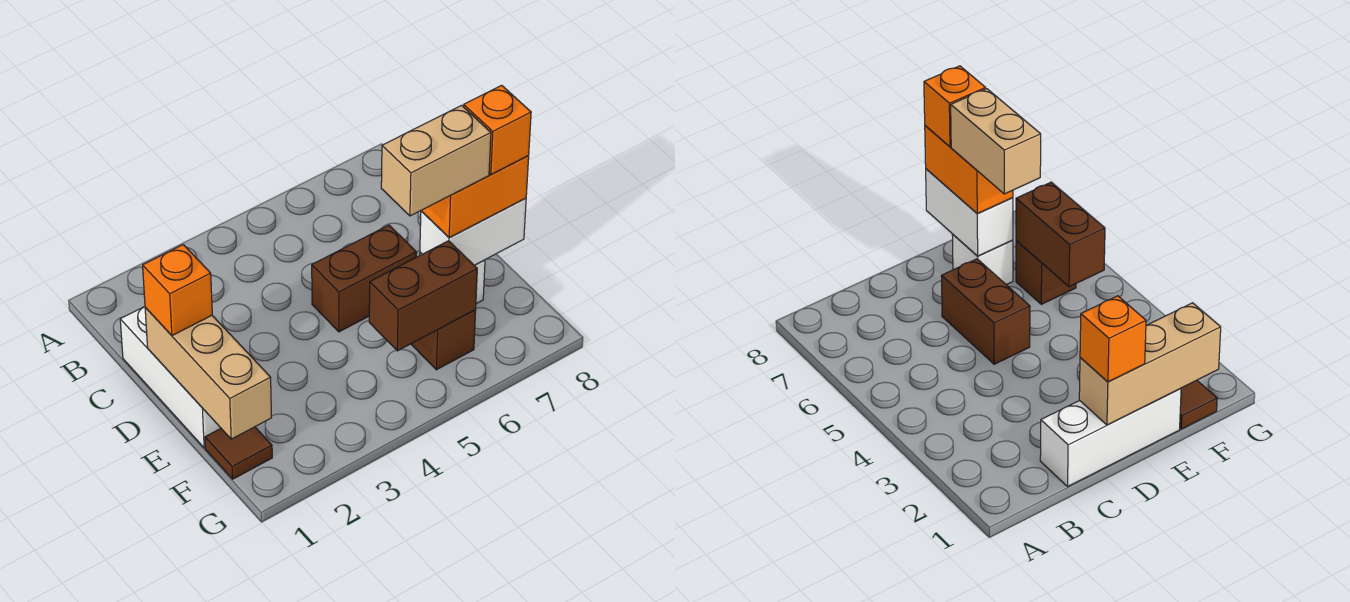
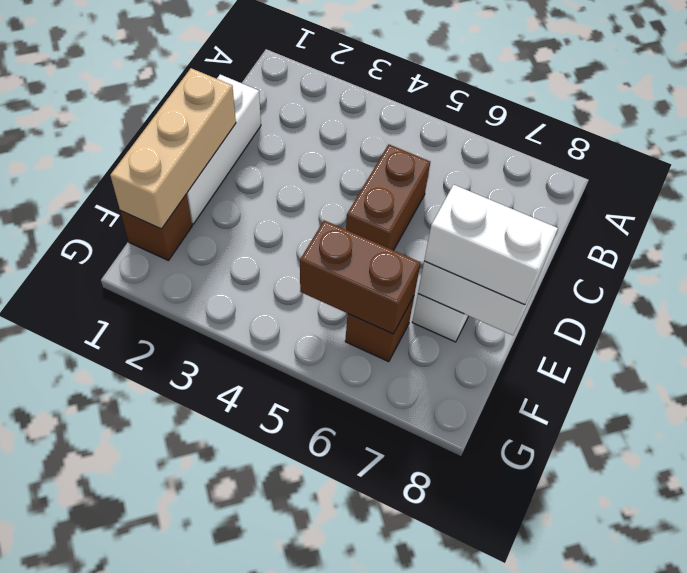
orange brick D1 level 3 -> none
brown brick D5:D6 level 1 -> brown brick C5:D5 level 1
tan brick E6:E7 level 4 -> none
orange brick E7:E8 level 3 -> white brick E7:E8 level 3
orange brick E8 level 4 -> none
brown tile F1 level 1 -> brown brick F1 level 1

